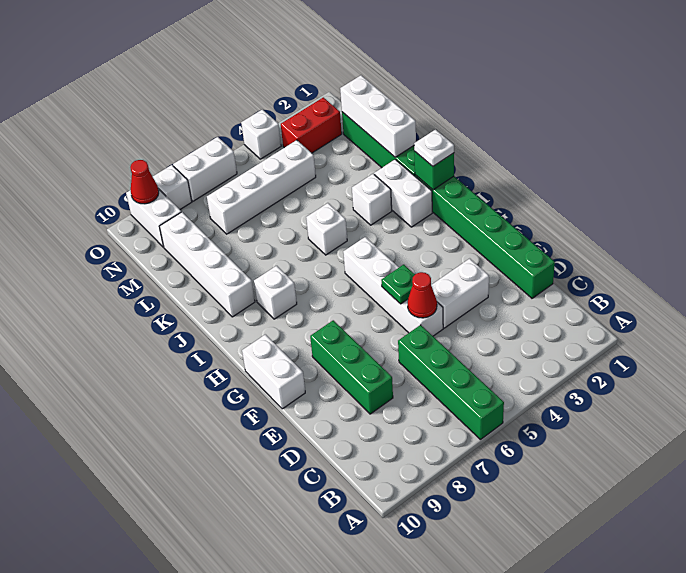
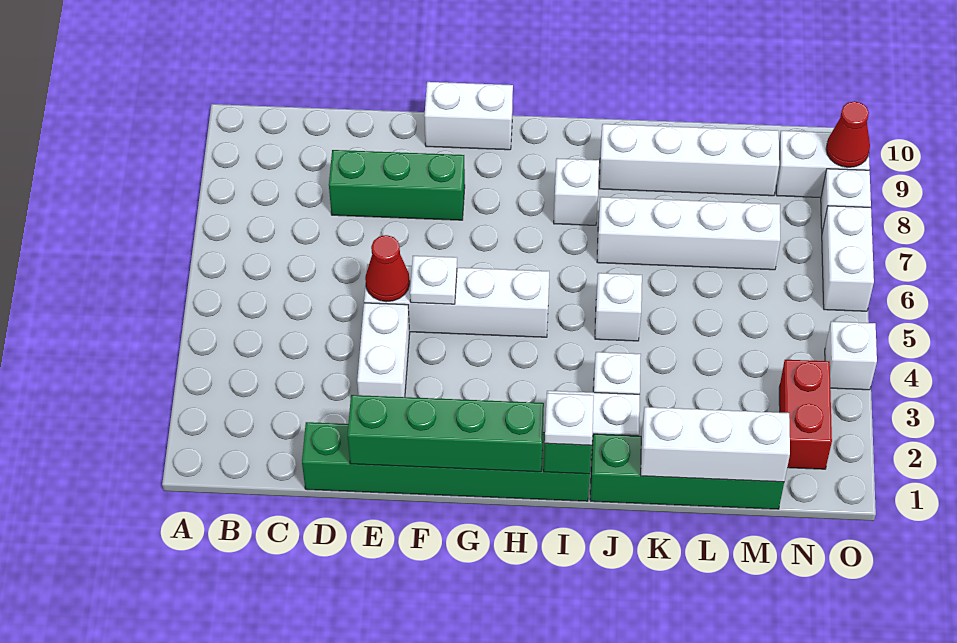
green brick A6:D6 level 1 -> green brick E1:H1 level 2
green plate F5 level 2 -> white plate F5 level 2
white brick M4:M7 level 1 -> white brick J7:M7 level 1

